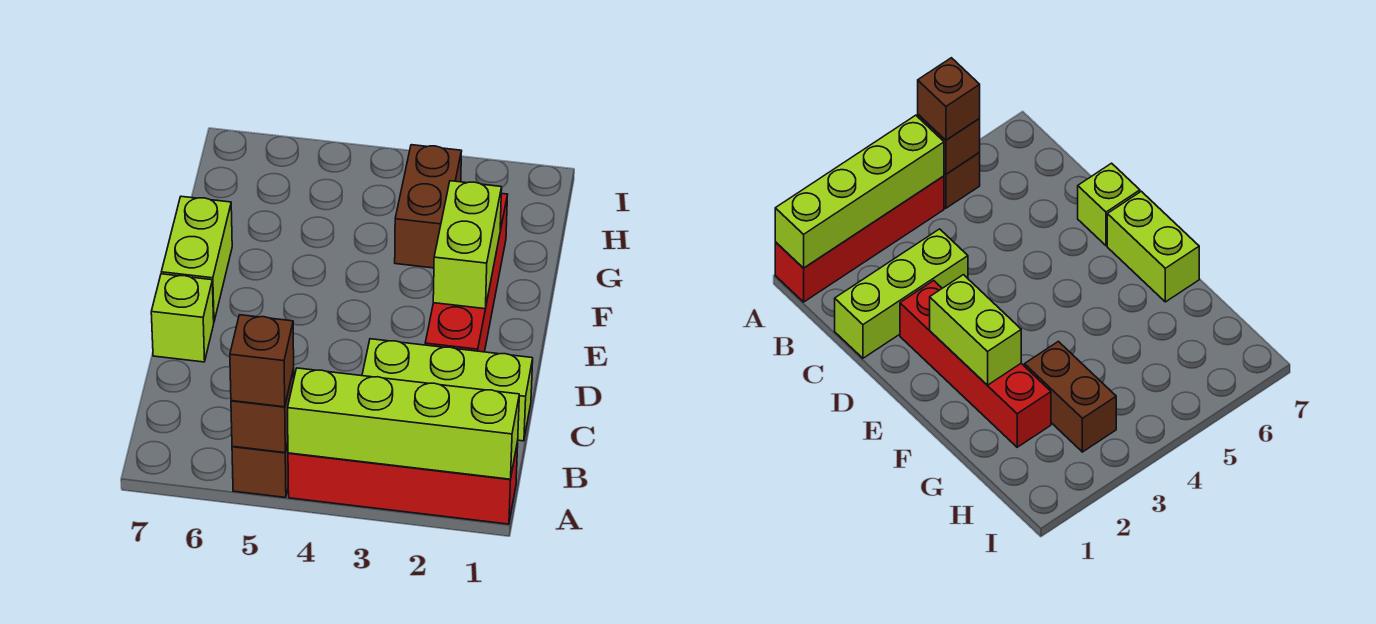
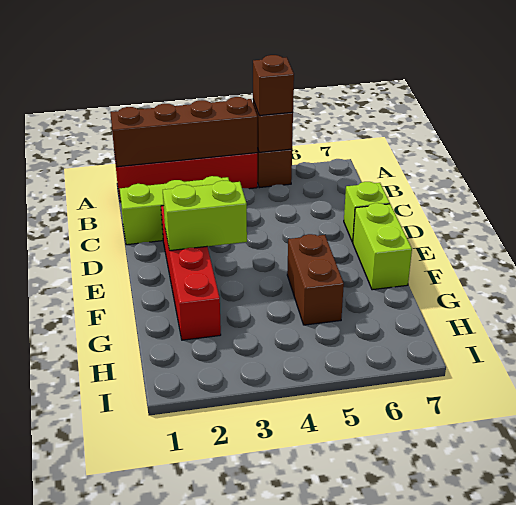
lime brick A1:A4 level 2 -> brown brick A1:A4 level 2
lime brick E2:F2 level 2 -> lime brick E2:E3 level 2
brown brick G3:H3 level 1 -> brown brick F5:G5 level 1

